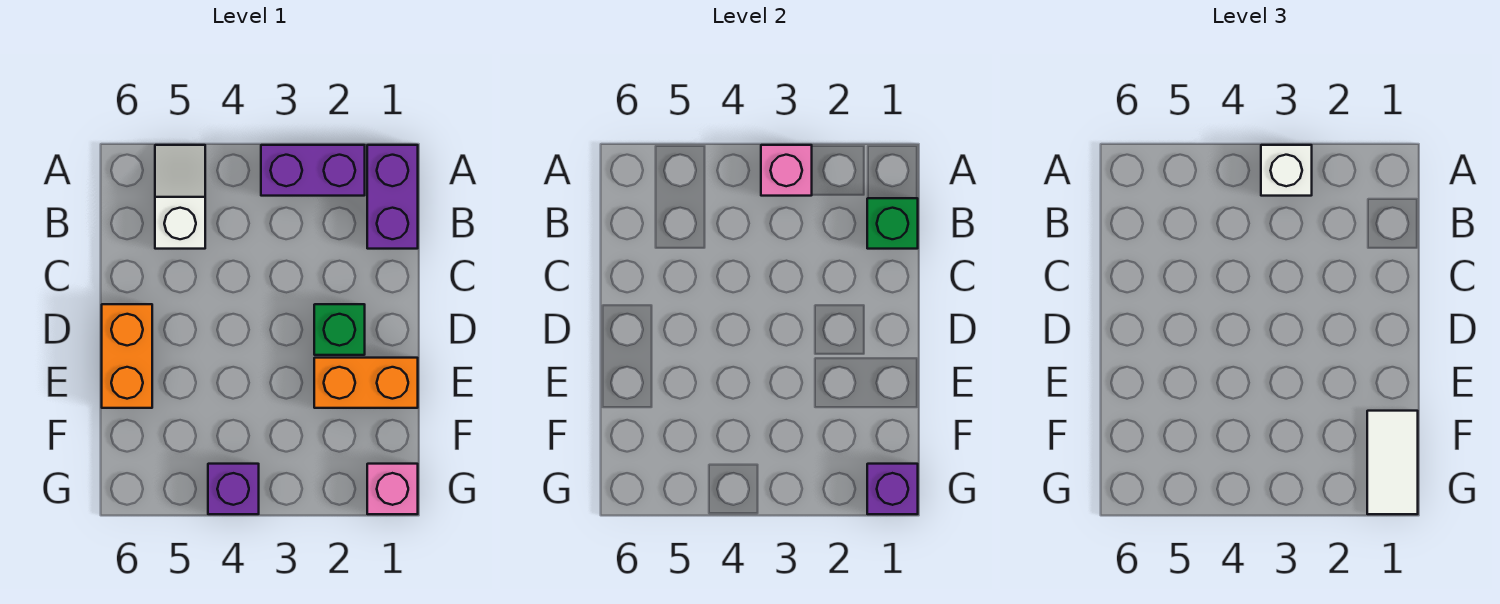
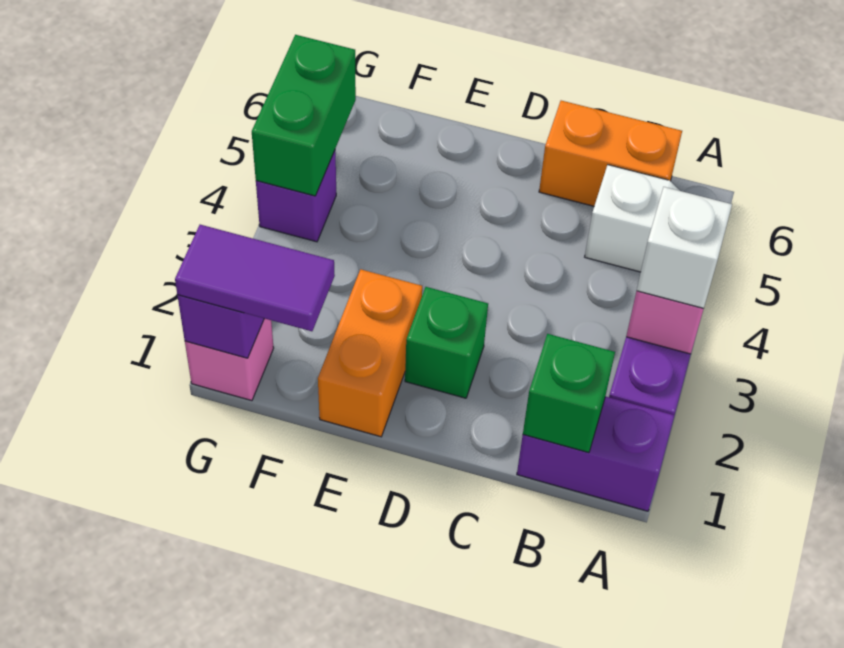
orange brick D6:E6 level 1 -> orange brick B6:C6 level 1
white tile F1:G1 level 3 -> purple tile F1:G1 level 3
none -> green brick G4:G5 level 2

